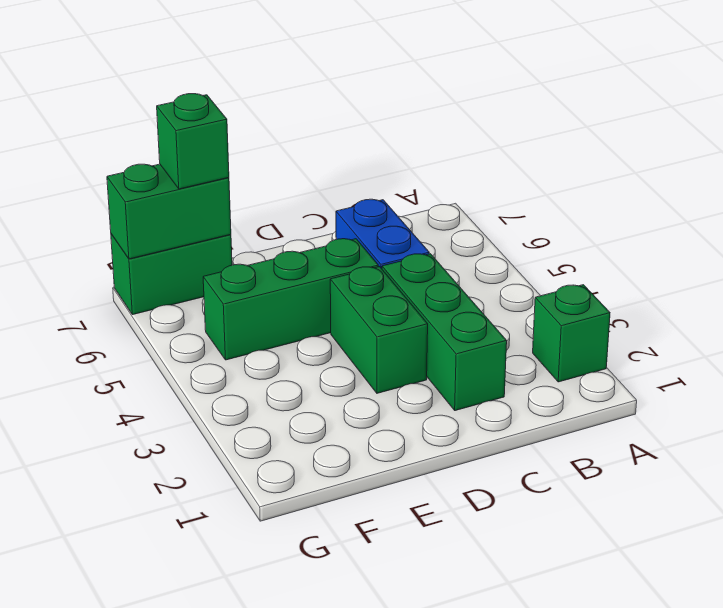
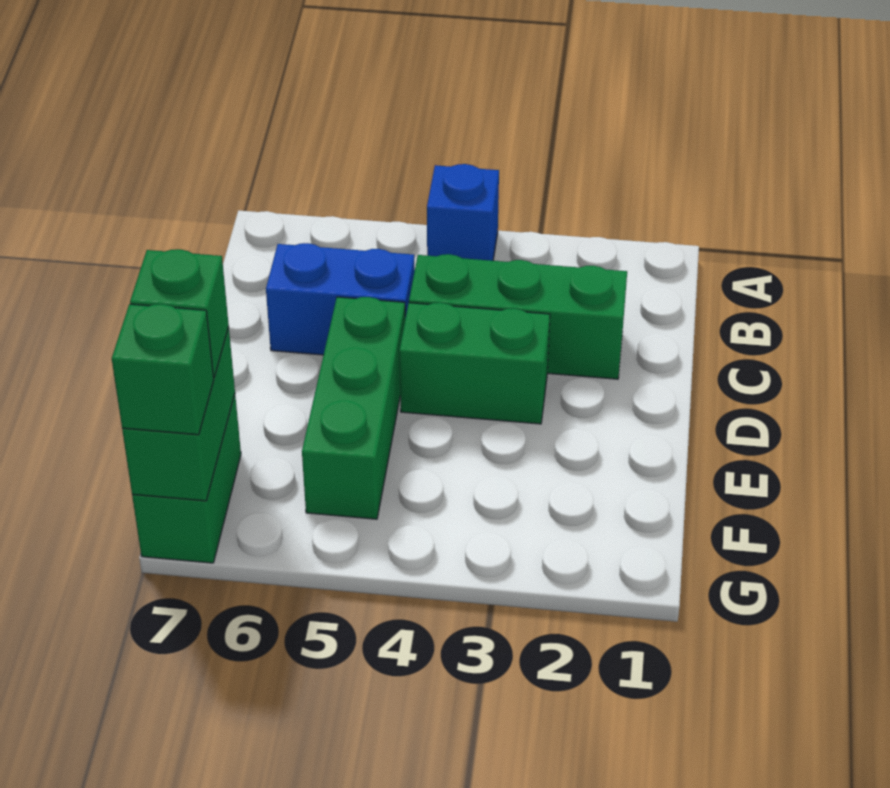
green brick A2 level 1 -> green brick G7 level 3
none -> blue brick A4 level 1

